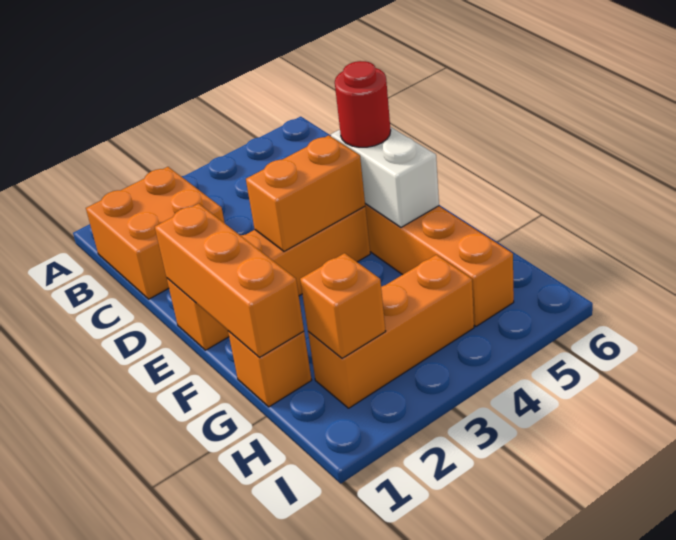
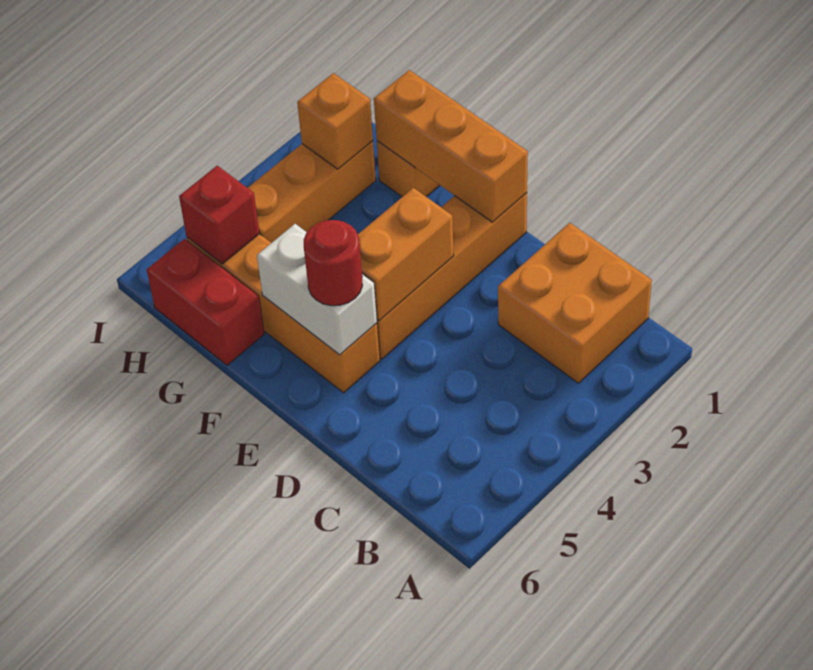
none -> red brick G6:H6 level 1
none -> red brick H5 level 2

